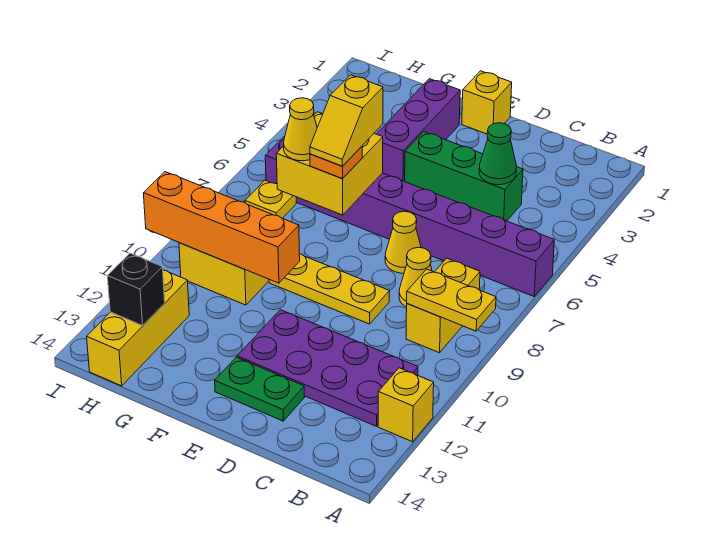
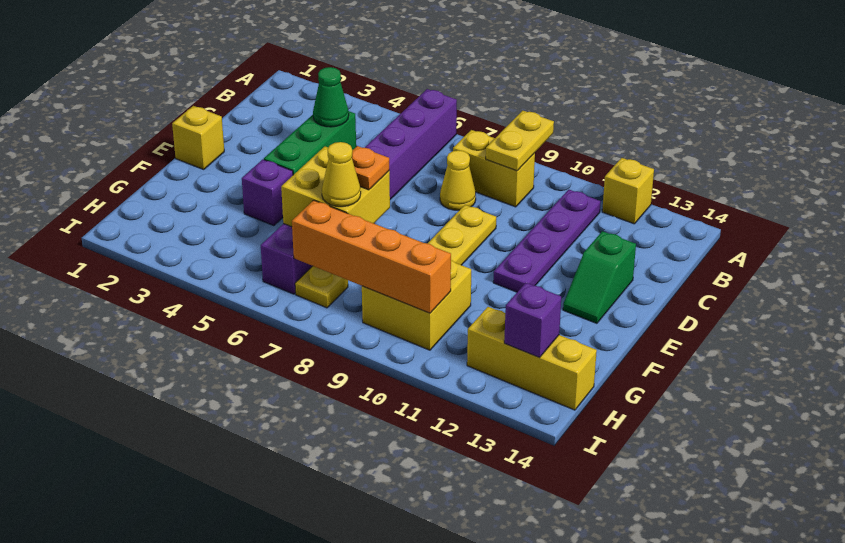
purple plate B11:E12 level 1 -> purple plate B11:E11 level 1
yellow cone D7 level 1 -> none
green plate D13:E13 level 1 -> green slope D13:E13 level 1 top D
purple brick F2:F4 level 1 -> purple brick F4 level 1
yellow slope F6:F7 level 4 top 6 -> none
orange brick F10:I10 level 2 -> orange brick H7:H10 level 2
black brick H13 level 2 -> purple brick H13 level 2

